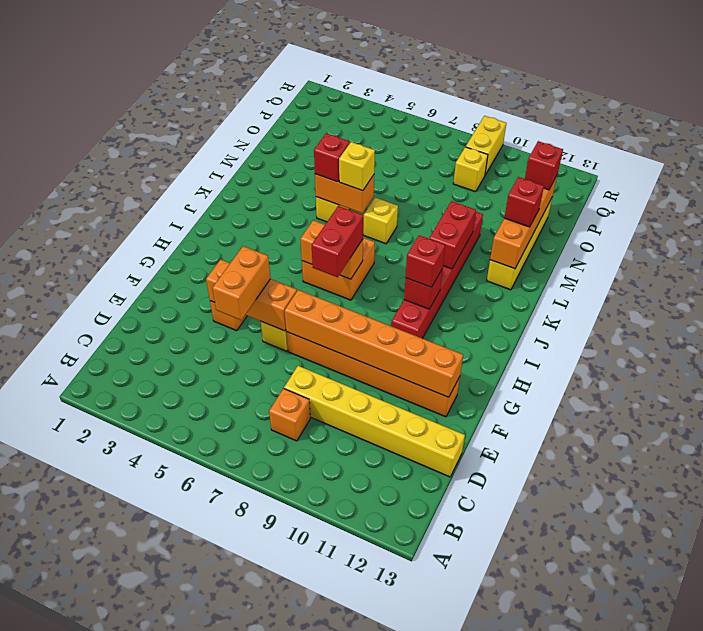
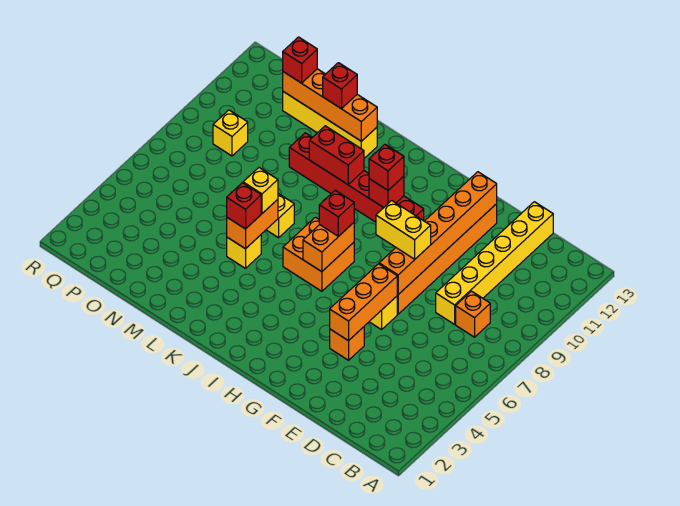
orange brick E5:F5 level 3 -> none
red brick H7:I7 level 3 -> red brick I7 level 3
yellow brick Q9:R9 level 1 -> yellow brick F8:G8 level 3

